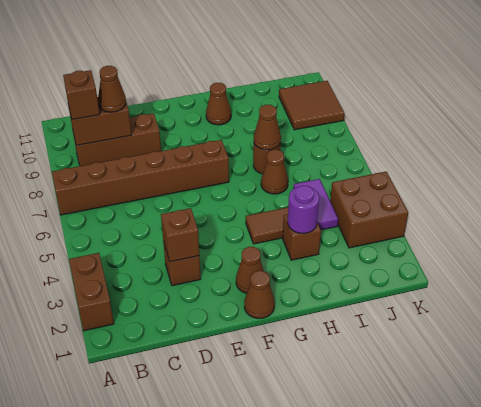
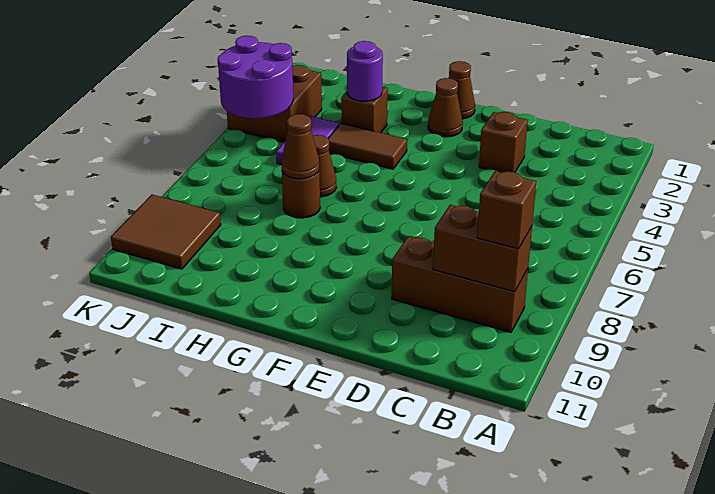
brown brick A2:A3 level 1 -> none
brown brick A7:F7 level 1 -> none
brown cone C9 level 3 -> none
brown brick D3 level 2 -> none
brown cone G10 level 1 -> none
none -> purple round brick J4:K5 level 2

